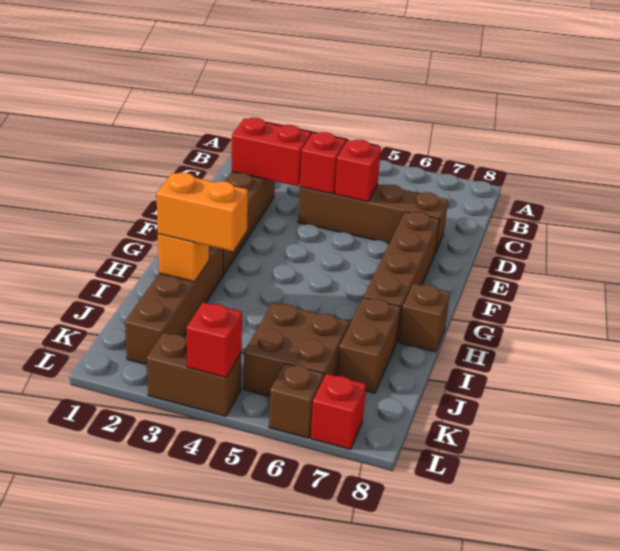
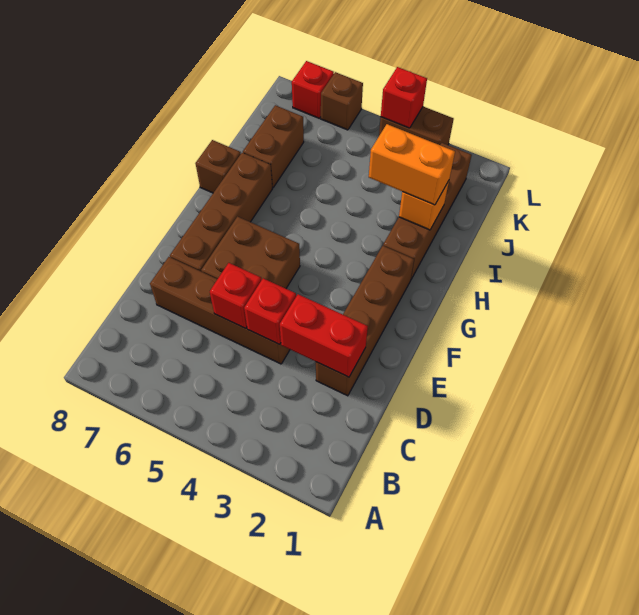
brown brick J5:K6 level 1 -> brown brick E5:F6 level 1

